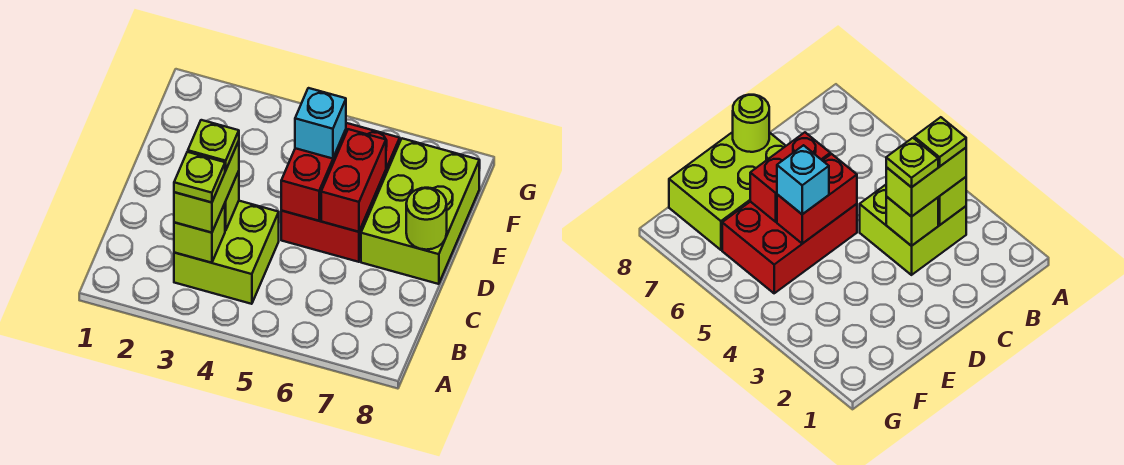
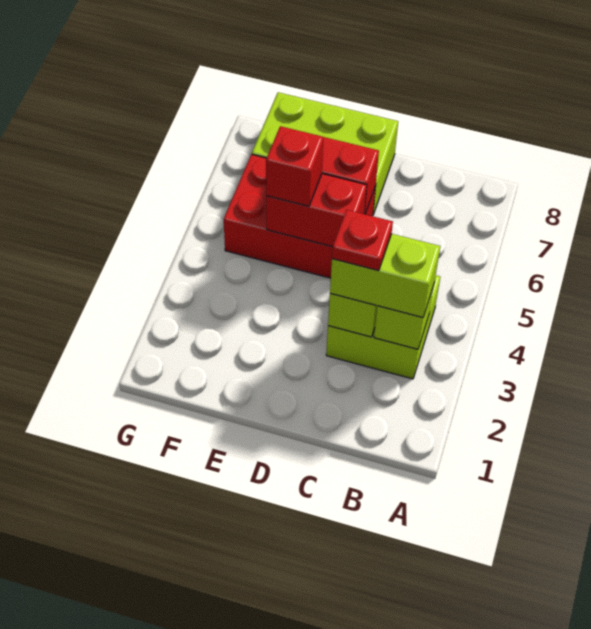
lime plate B3 level 4 -> none
lime plate C3 level 4 -> red plate C3 level 4
lime round brick D8 level 2 -> none
cyan brick E5 level 3 -> red brick E5 level 3

